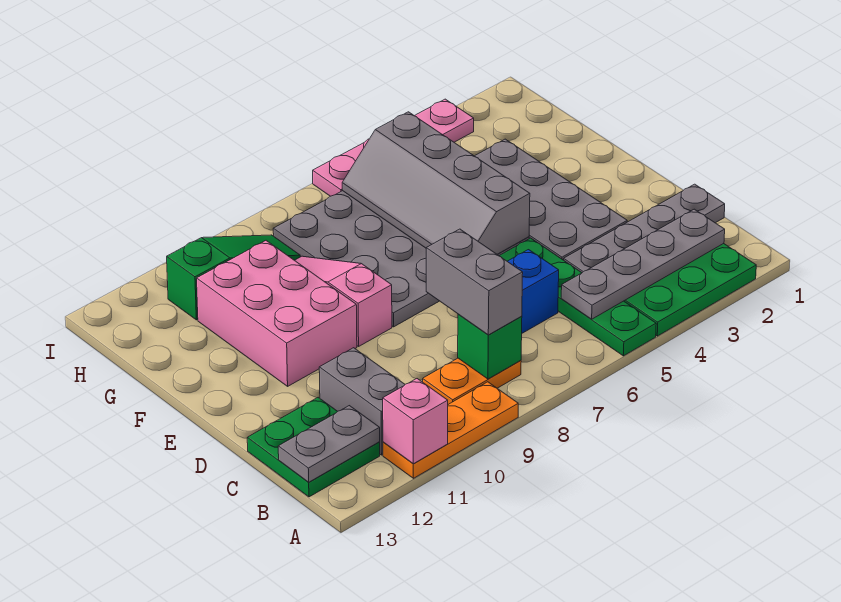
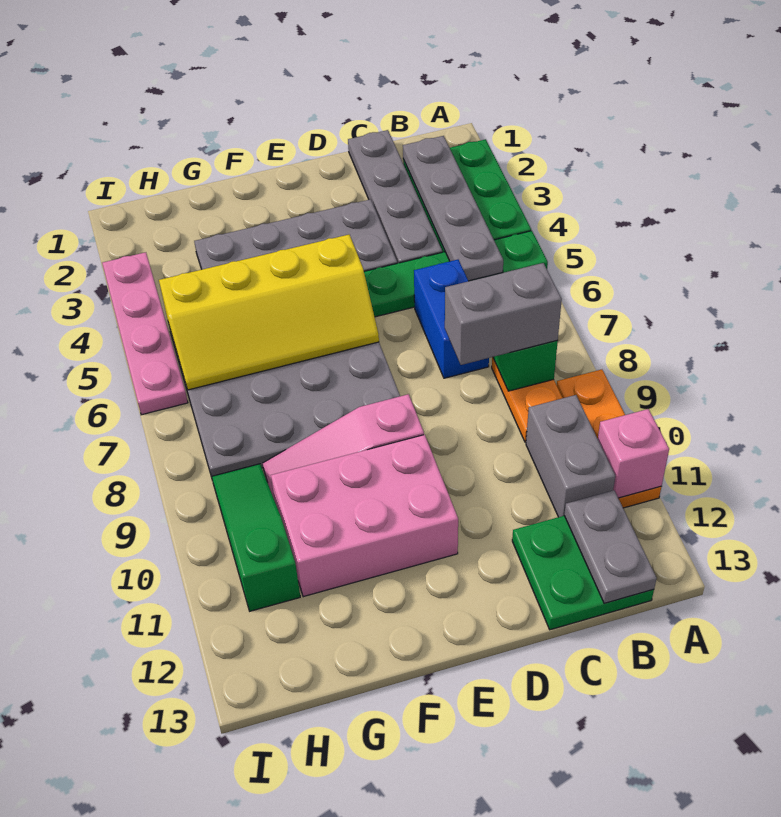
grey brick B11:C11 level 1 -> grey brick B10:B11 level 1
grey slope E5:H6 level 2 top 5 -> yellow slope E5:H6 level 2 top 5

